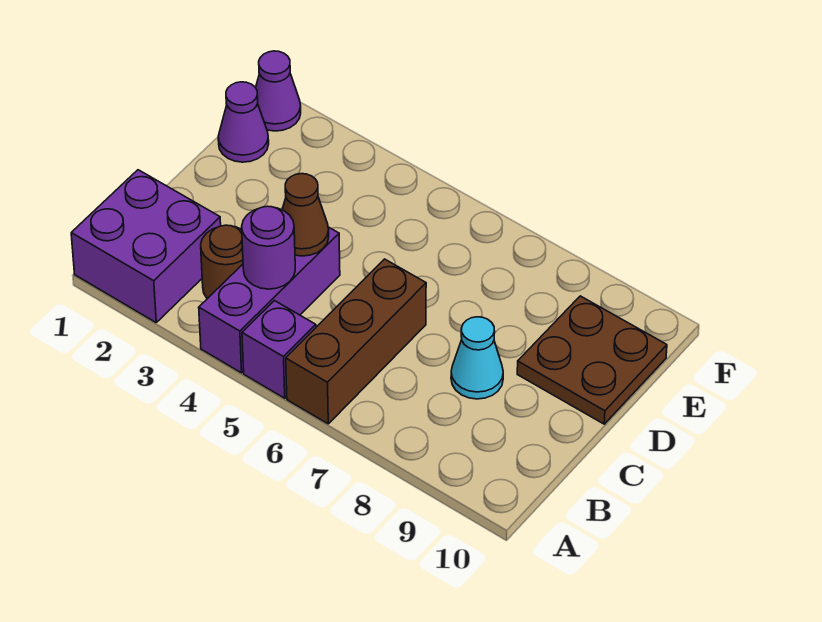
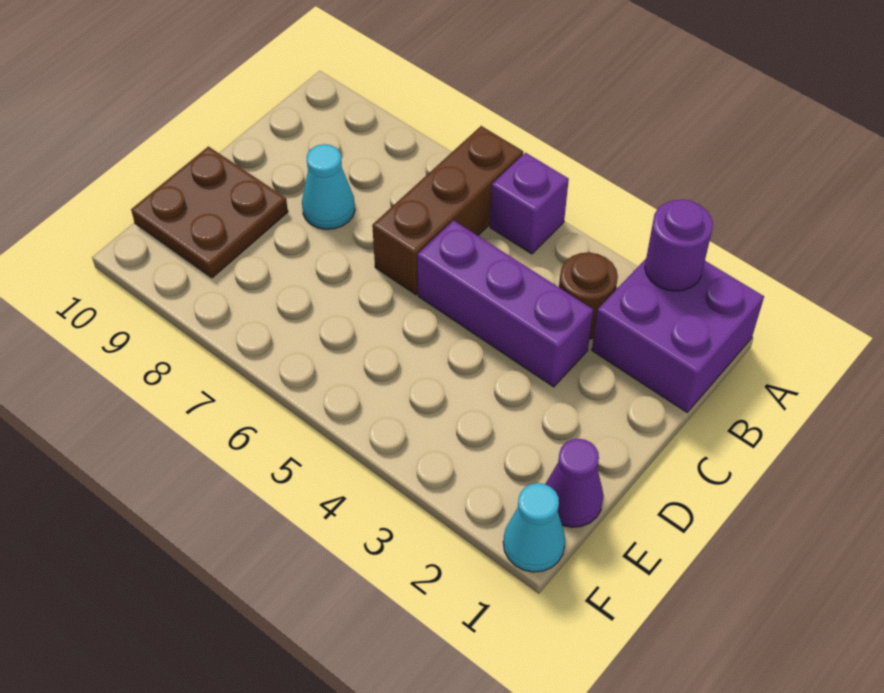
purple brick A4:C4 level 1 -> purple brick C3:C5 level 1
purple round brick B4 level 2 -> purple round brick A2 level 2
brown cone C4 level 2 -> none
purple cone F1 level 1 -> cyan cone F1 level 1

